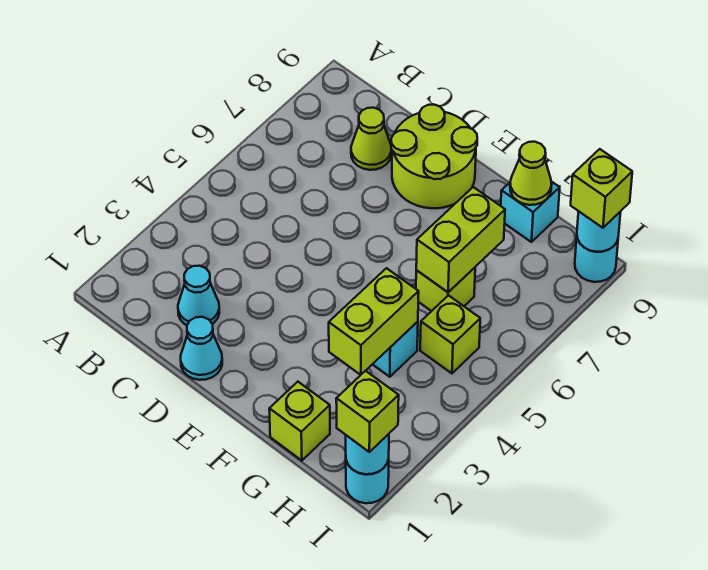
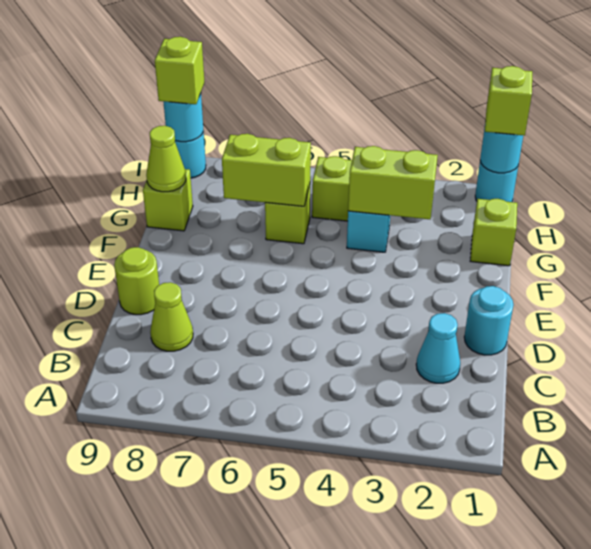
cyan cone D1 level 1 -> cyan round brick D1 level 1
lime round brick D8:E9 level 1 -> lime round brick D9 level 1
cyan brick G9 level 1 -> lime brick G9 level 1

